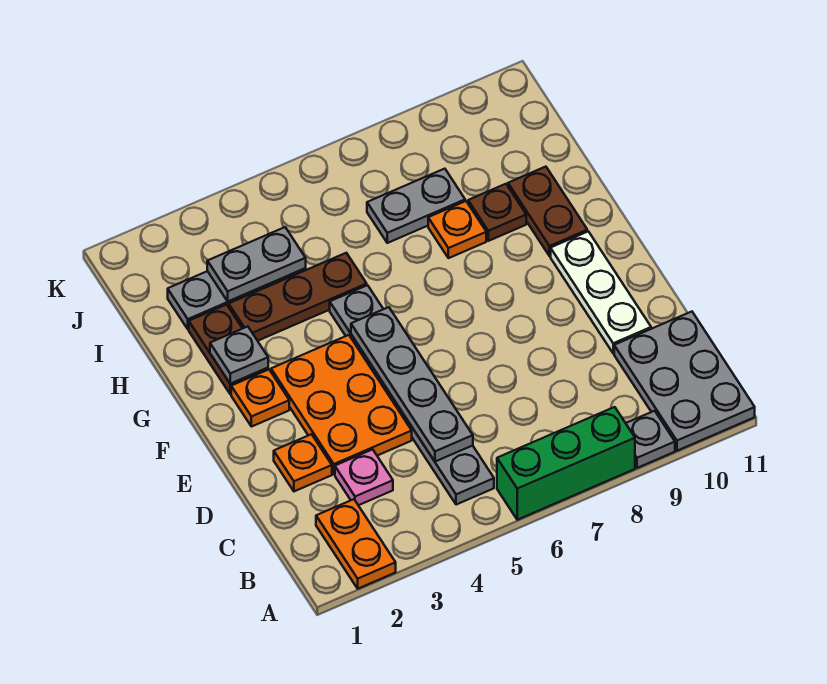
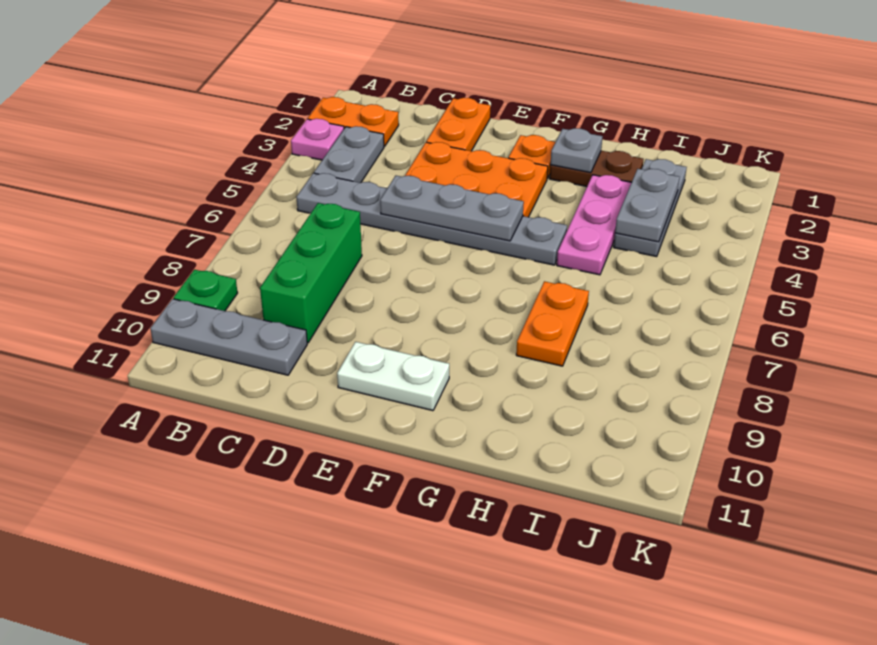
green brick A6:A8 level 1 -> green brick C7:C9 level 1
grey plate A9 level 1 -> green plate A9 level 1
grey plate A10:C11 level 1 -> grey plate A10:C10 level 1
pink plate C3 level 1 -> pink plate A3 level 1
grey plate C5:F5 level 2 -> grey plate D5:F5 level 2
orange plate D2 level 1 -> orange plate D1:D2 level 1
white plate D10:F10 level 1 -> white plate E10:F10 level 1
brown plate G10:H10 level 1 -> none
brown plate H3:H5 level 1 -> pink plate H3:H5 level 1
orange plate H8 level 1 -> orange plate H7:H8 level 1
brown plate H9 level 1 -> none
grey plate I7:I8 level 1 -> grey plate B3:B4 level 1

